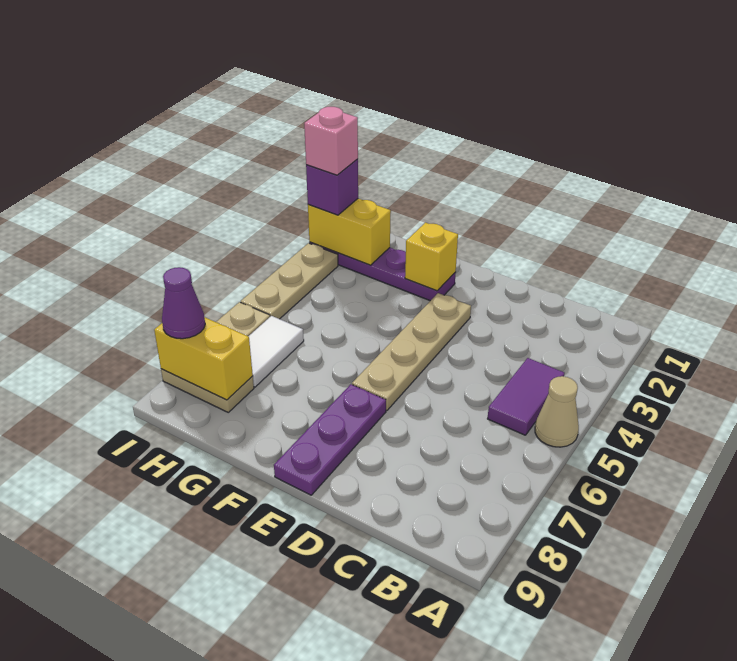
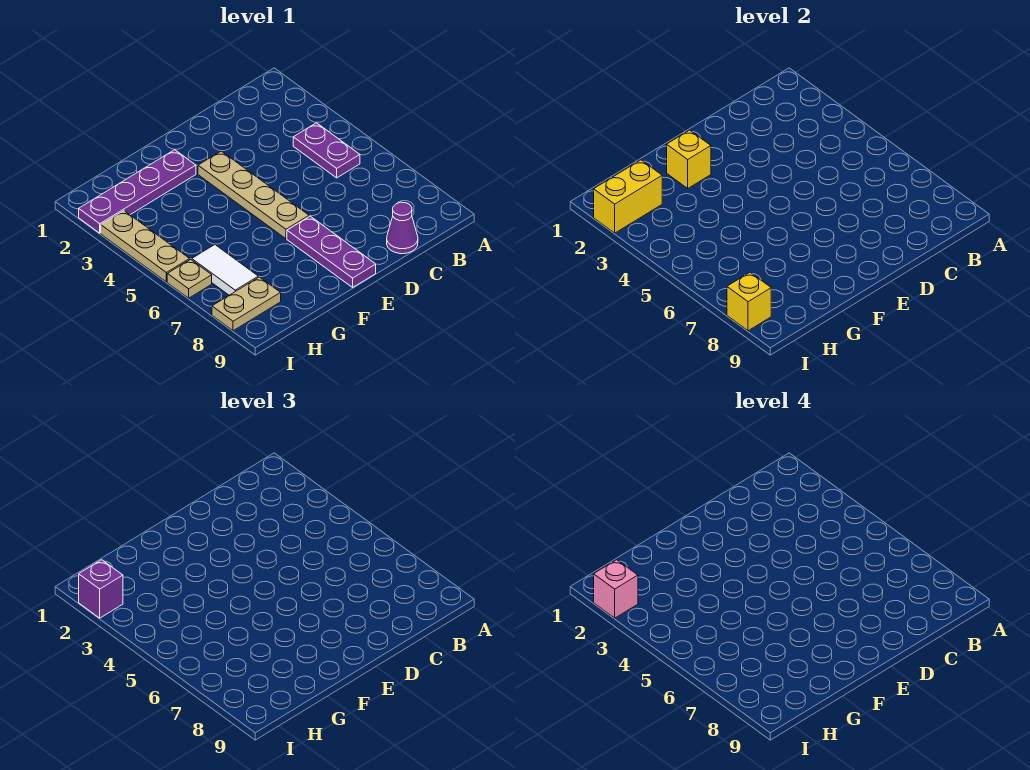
tan cone A5 level 1 -> none
purple tile B4:B5 level 1 -> purple plate B4:B5 level 1
yellow brick H8:I8 level 2 -> yellow brick I8 level 2
purple cone I8 level 3 -> purple cone C9 level 1

